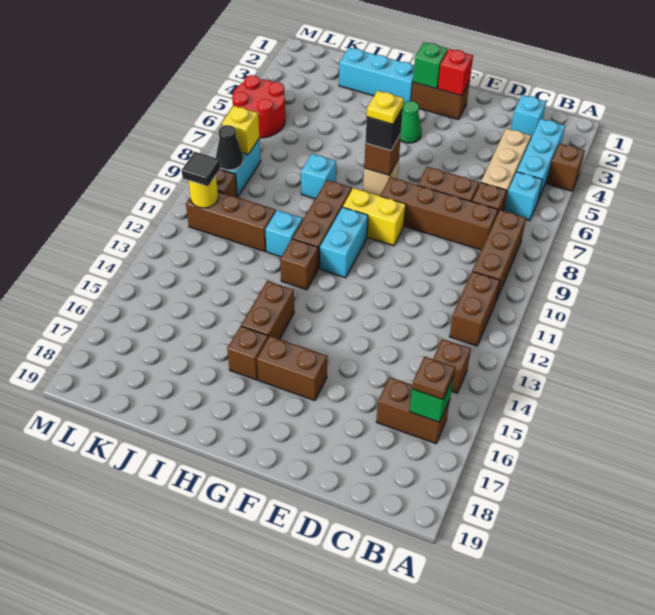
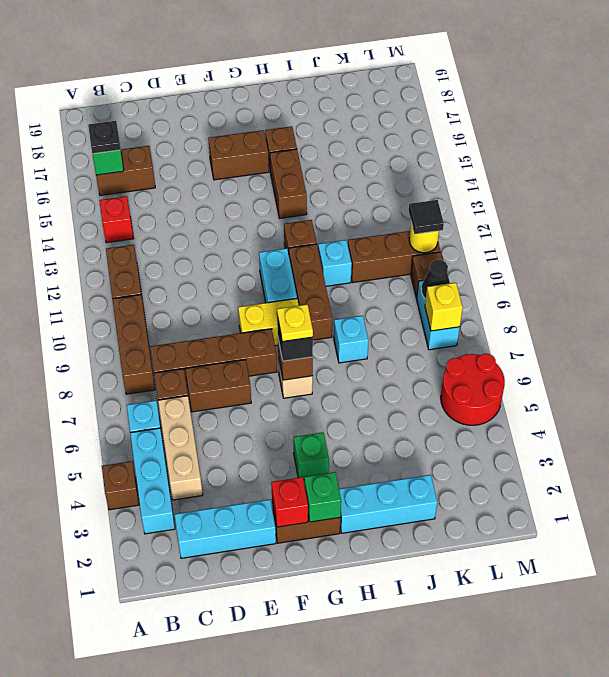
brown brick B14 level 1 -> red brick B14 level 1
brown plate B16 level 3 -> black plate B16 level 3
cyan brick C2 level 1 -> cyan brick C2:E2 level 1
green cone G4 level 1 -> green brick G4 level 1

